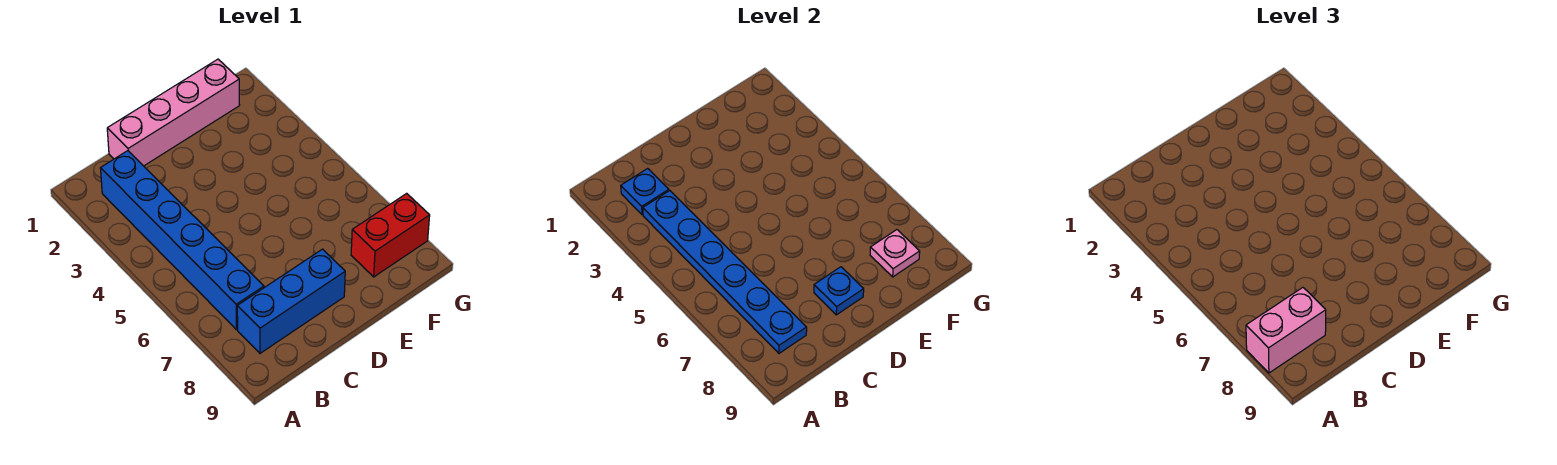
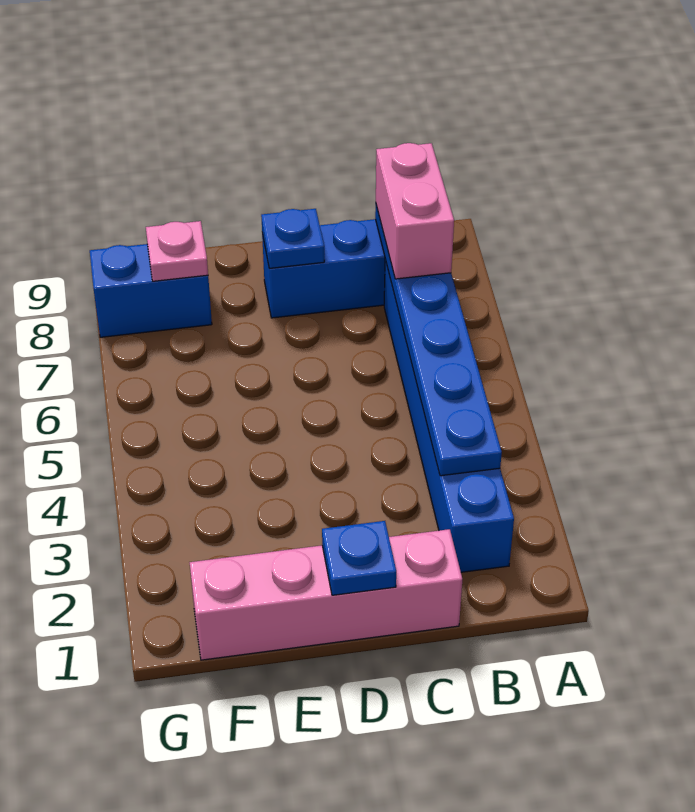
pink brick A8:B8 level 3 -> pink brick B7:B8 level 3
blue plate B2 level 2 -> blue plate D1 level 2
red brick F8:G8 level 1 -> blue brick F8:G8 level 1

